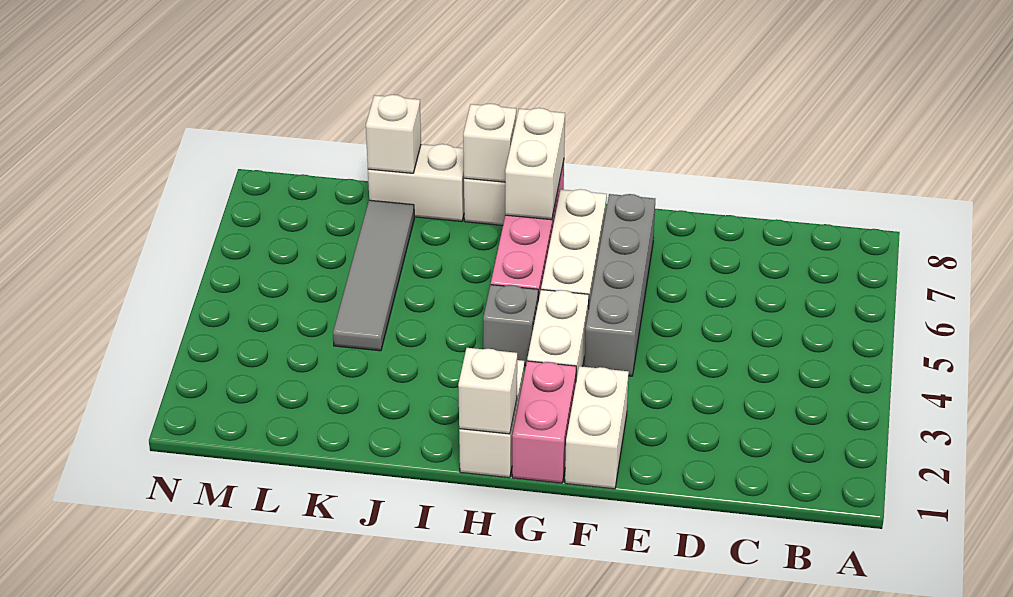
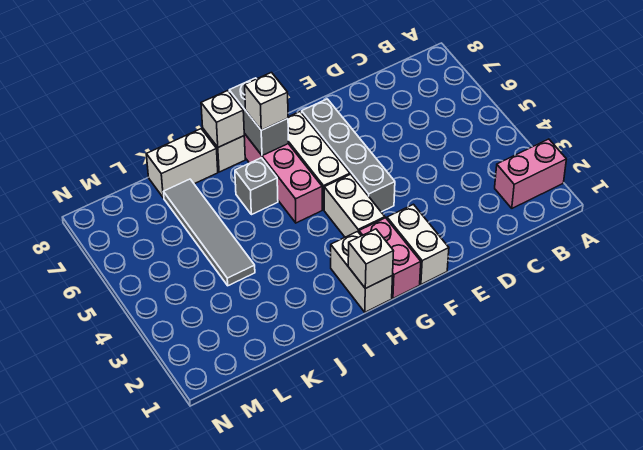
none -> pink brick A2:B2 level 1
grey brick H4 level 1 -> grey brick I6 level 1
white brick H7:H8 level 2 -> grey brick H7:H8 level 2
white brick K8 level 2 -> white brick H7 level 3

